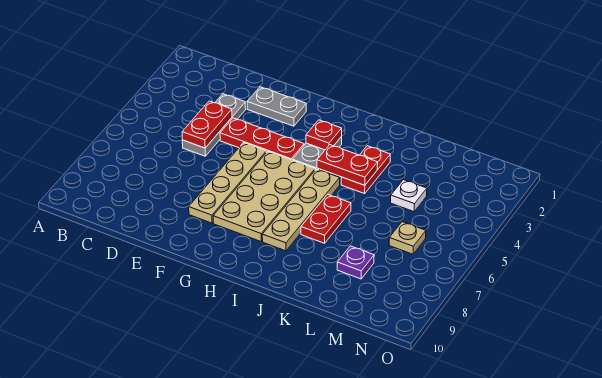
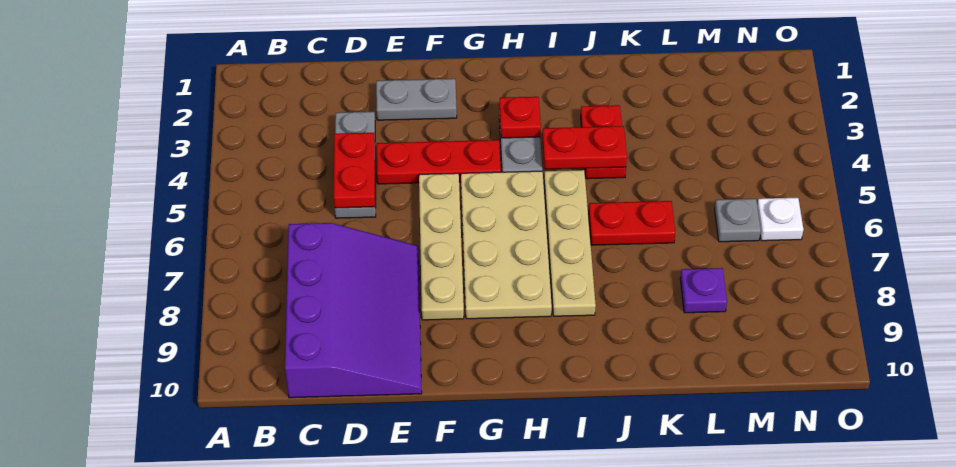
none -> purple slope C7:E10 level 1 top C
red plate J6:J7 level 1 -> red plate J6:K6 level 1
white plate L4 level 1 -> white plate N6 level 1
tan plate M6 level 1 -> grey plate M6 level 1

